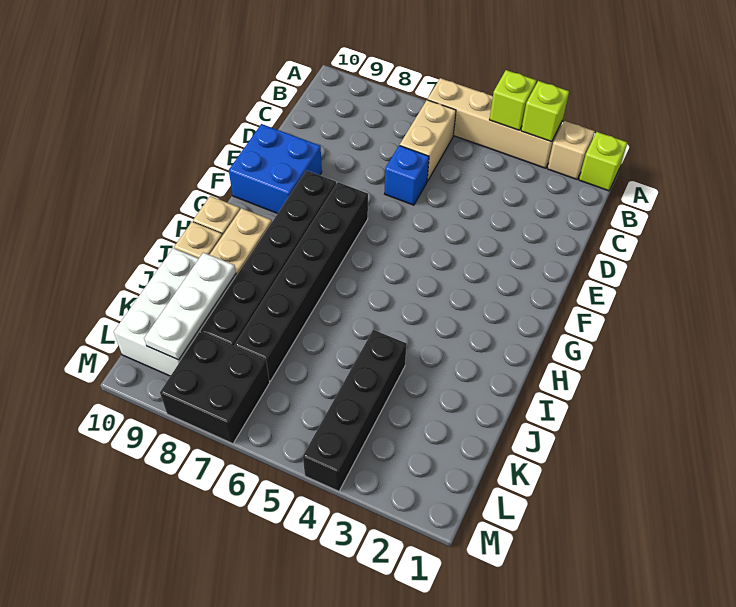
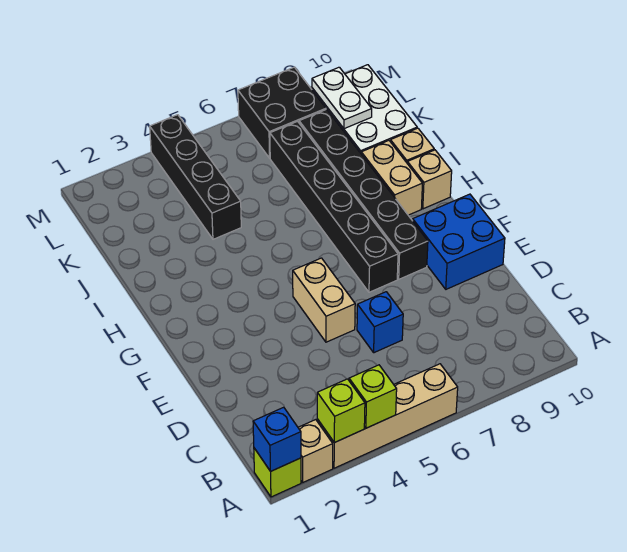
none -> blue brick A1 level 2
tan brick B6:C6 level 1 -> tan brick E5:F5 level 1
white plate J9:L9 level 2 -> white plate K9:L9 level 2

